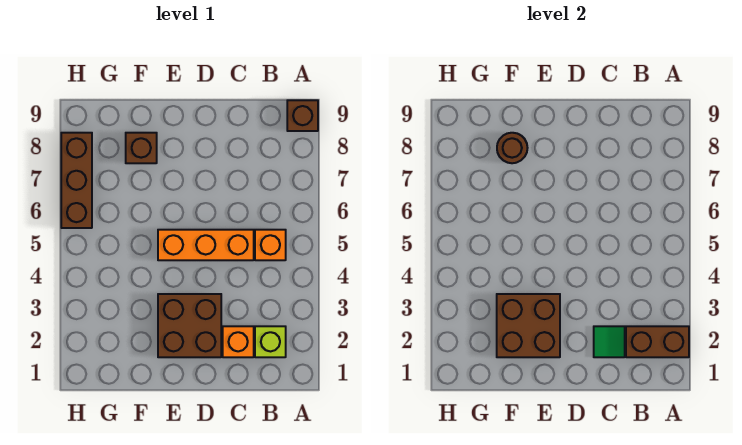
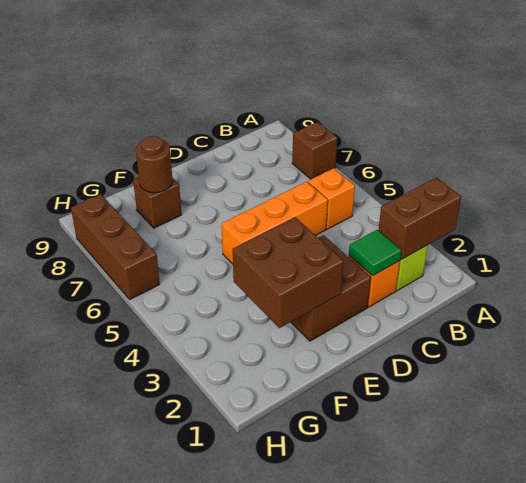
brown brick A9 level 1 -> brown brick A7 level 1

